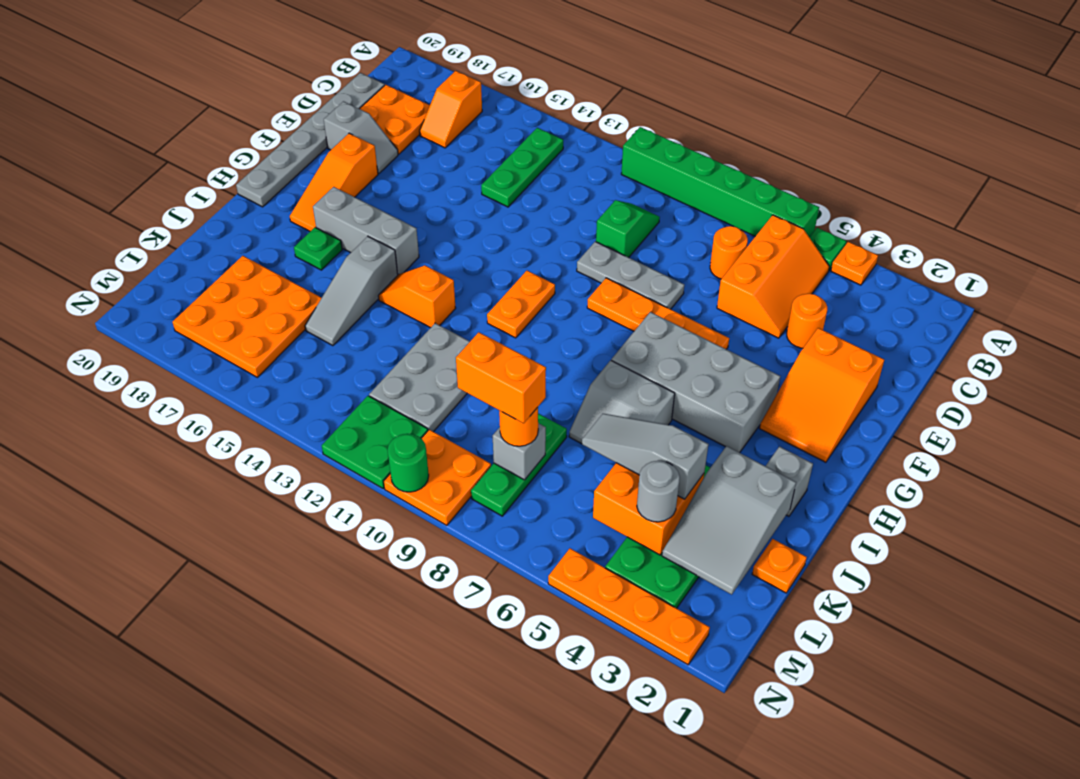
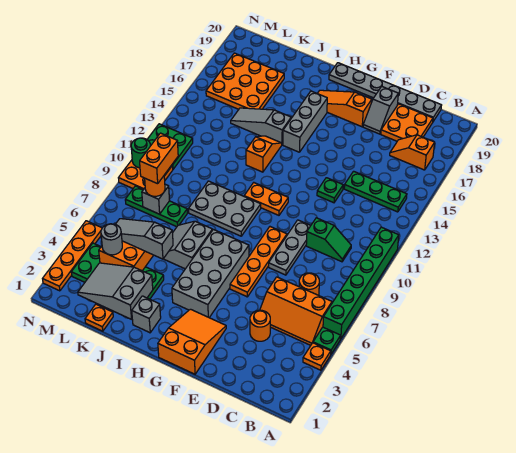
orange slope E2:G3 level 1 top E -> orange slope F1:G3 level 1 top 1
green plate I17 level 1 -> green plate E13 level 1
grey plate J11:L12 level 1 -> grey plate H9:J10 level 1
grey slope K4:K6 level 3 top 4 -> grey slope J5:L5 level 3 top J

